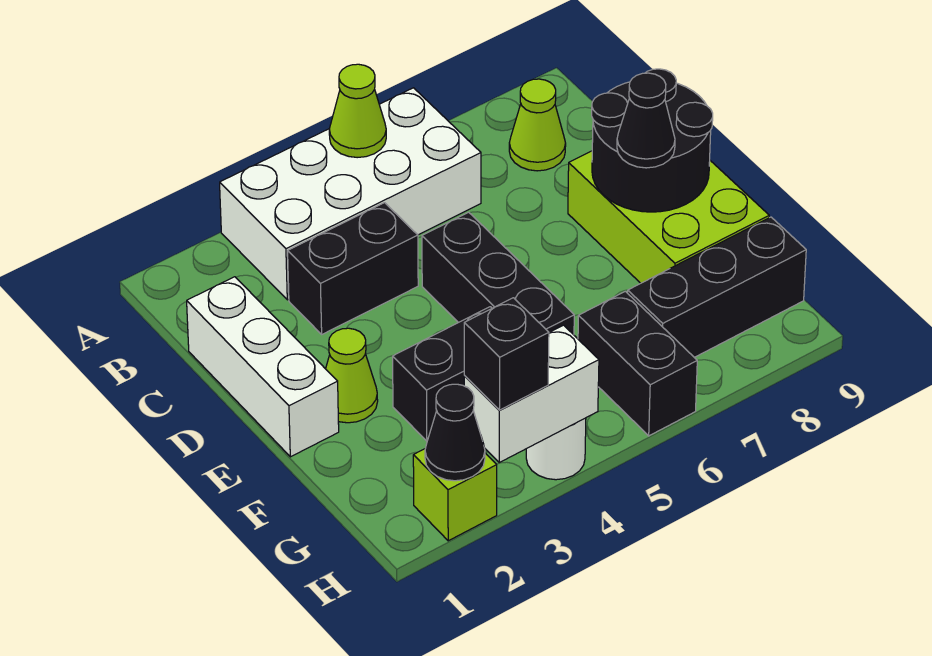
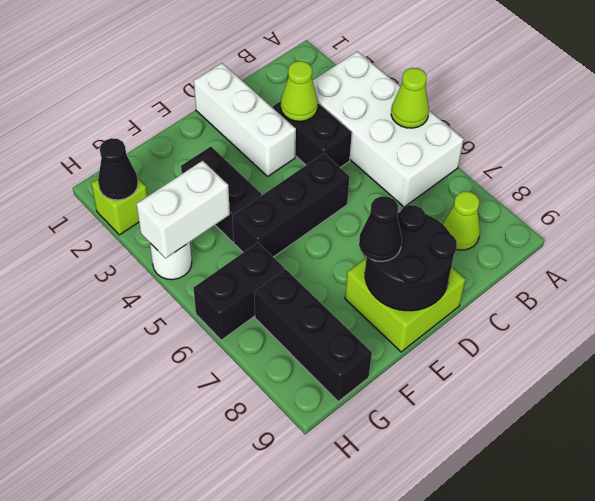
white brick C1:E1 level 1 -> white brick D1:D3 level 1
lime brick D8:F9 level 1 -> lime brick D8:E9 level 1
lime cone E2 level 1 -> lime cone C3 level 2
white brick H3:H4 level 2 -> white brick G4:H4 level 2
black brick H3 level 3 -> none

